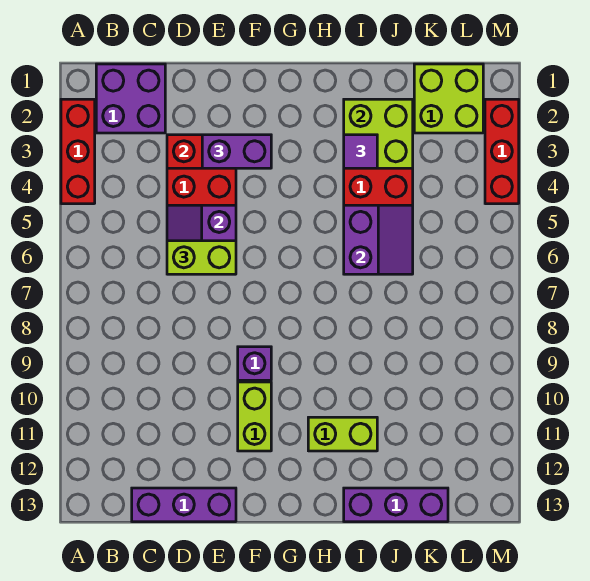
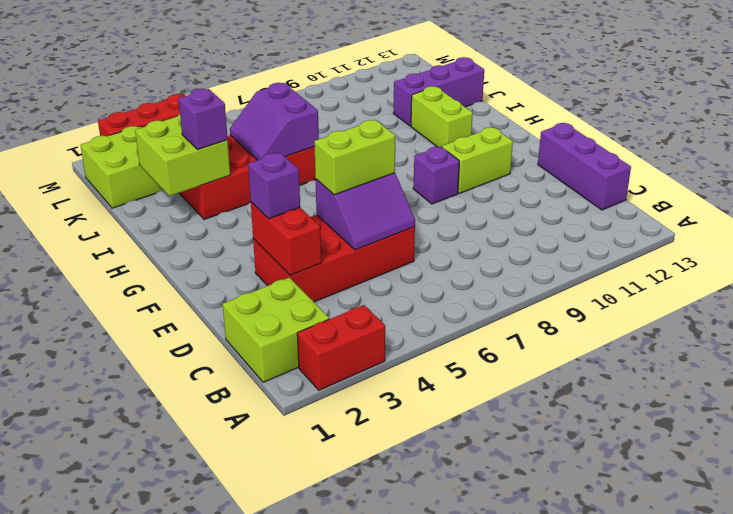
red brick A2:A4 level 1 -> red brick A2:A3 level 1
purple brick B1:C2 level 1 -> lime brick B1:C2 level 1
lime brick D6:E6 level 3 -> lime brick E5:E6 level 3
purple brick E3:F3 level 3 -> purple brick E3 level 3
purple tile I3 level 3 -> purple brick I3 level 3
purple slope I5:J6 level 2 top I -> purple slope I5:J6 level 2 top 6
purple brick I13:K13 level 1 -> purple brick J11:J13 level 1

